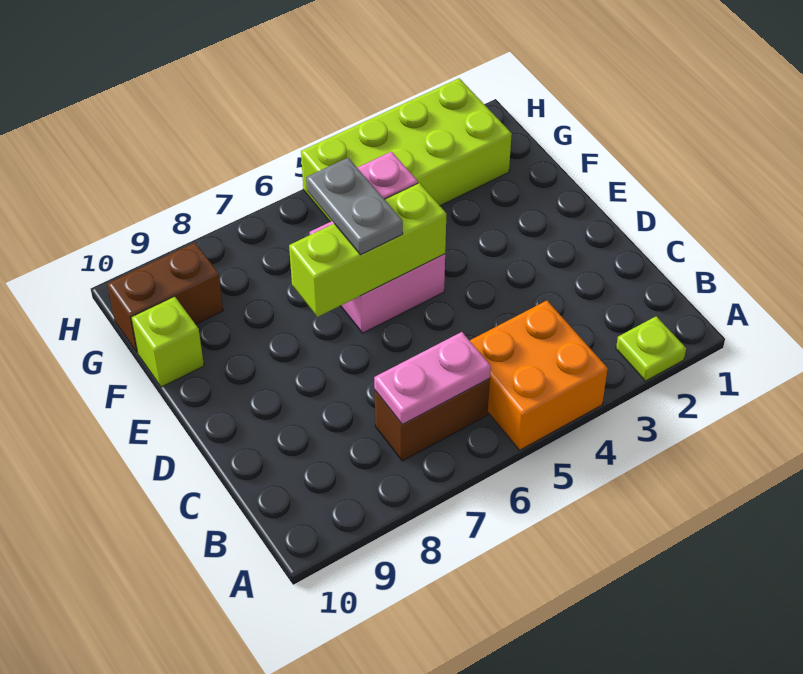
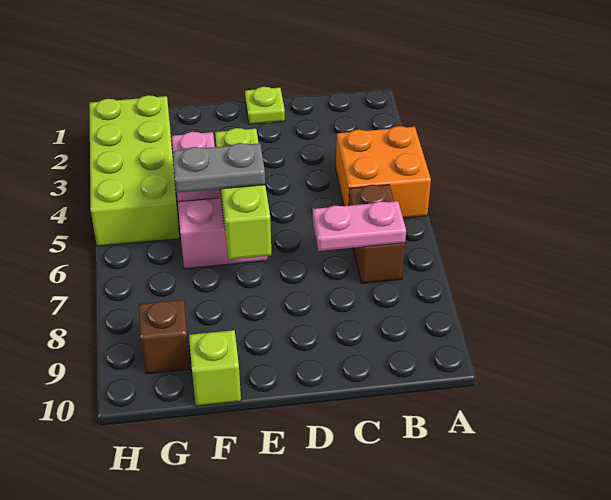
lime plate A2 level 1 -> lime plate D1 level 1
pink plate B6:B7 level 2 -> pink plate B7:C7 level 2
brown brick G9:G10 level 1 -> brown brick G9 level 1

